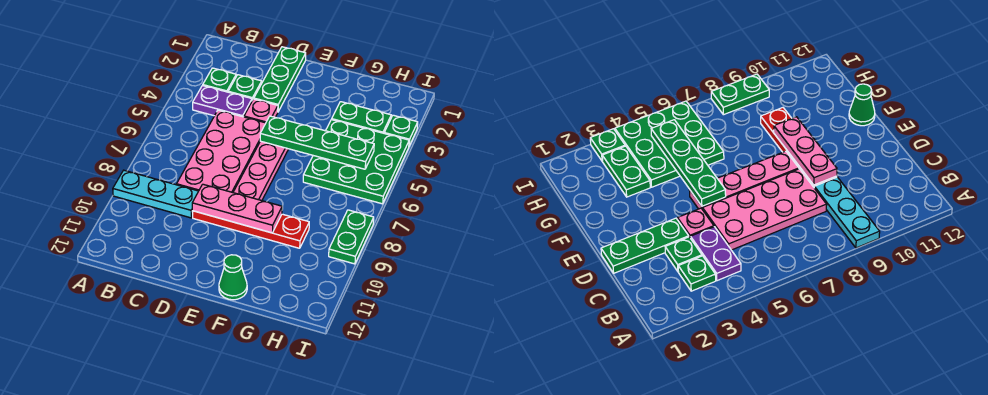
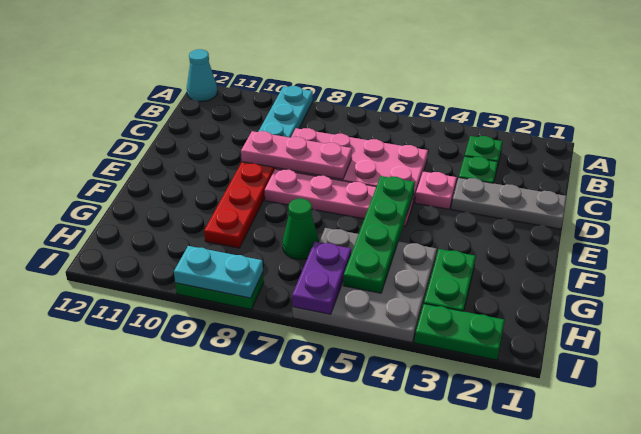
none -> cyan cone A12 level 1
purple plate B4:C4 level 1 -> purple plate H6:I6 level 2
green plate D1:D3 level 1 -> grey plate D1:D3 level 1
pink plate D9:F9 level 2 -> pink plate D7:D9 level 2
green cone F12 level 1 -> green cone G7 level 1
green plate G4:I6 level 1 -> grey plate G4:I6 level 1
green plate I3 level 1 -> green plate I2:I3 level 1
none -> cyan plate I8:I9 level 2

